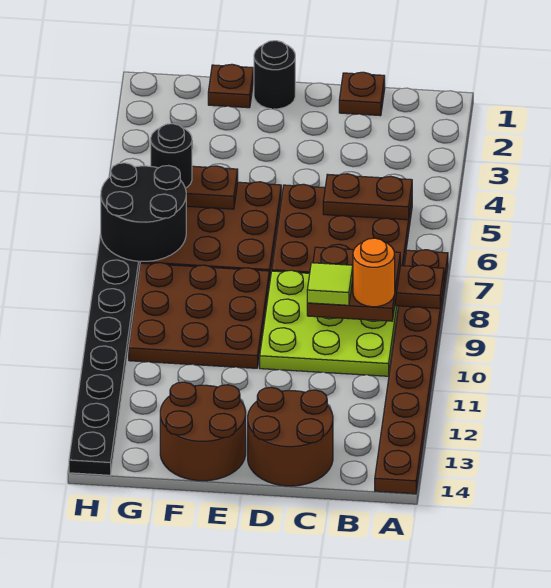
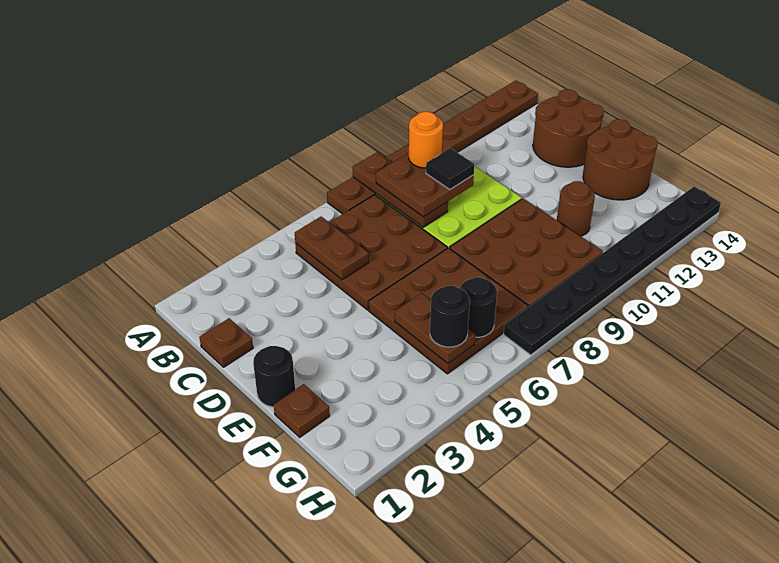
lime tile C9 level 4 -> black tile C9 level 4
none -> brown round brick F11 level 1
black round brick G6:H7 level 2 -> black round brick G6 level 2

